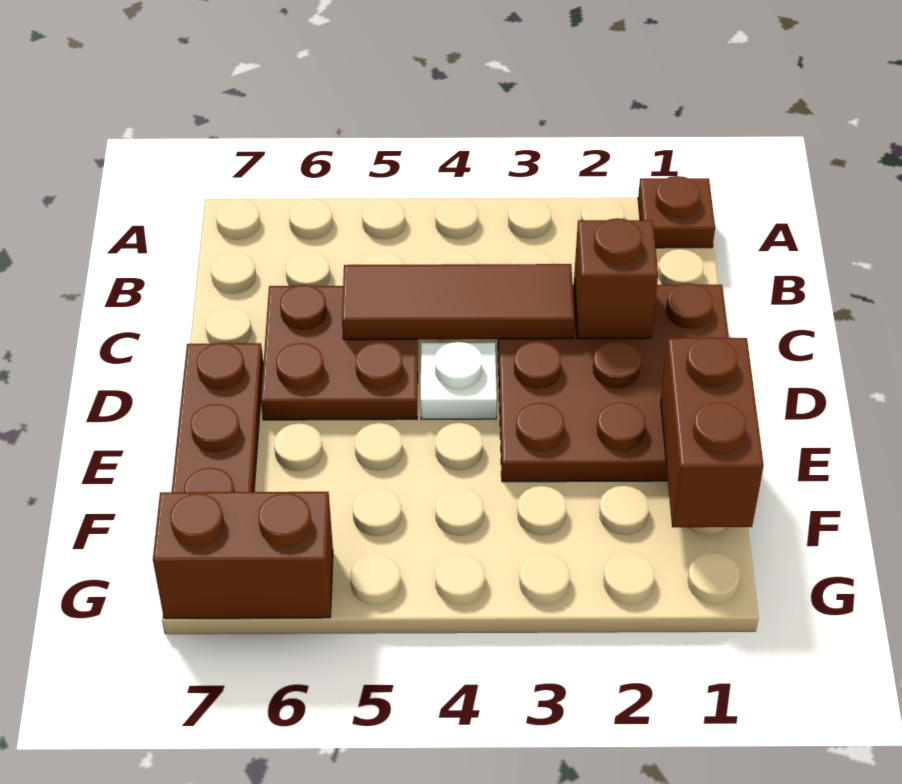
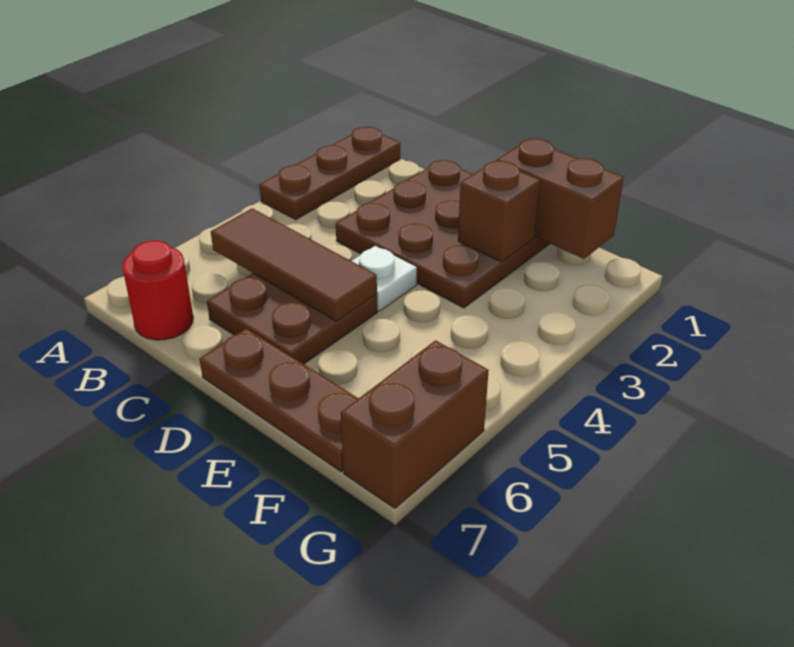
brown plate A1 level 1 -> brown plate A1:A3 level 1
none -> red round brick B7 level 1
brown brick C2 level 2 -> brown brick E2 level 2
brown tile C3:C5 level 2 -> brown tile B5:D5 level 2

